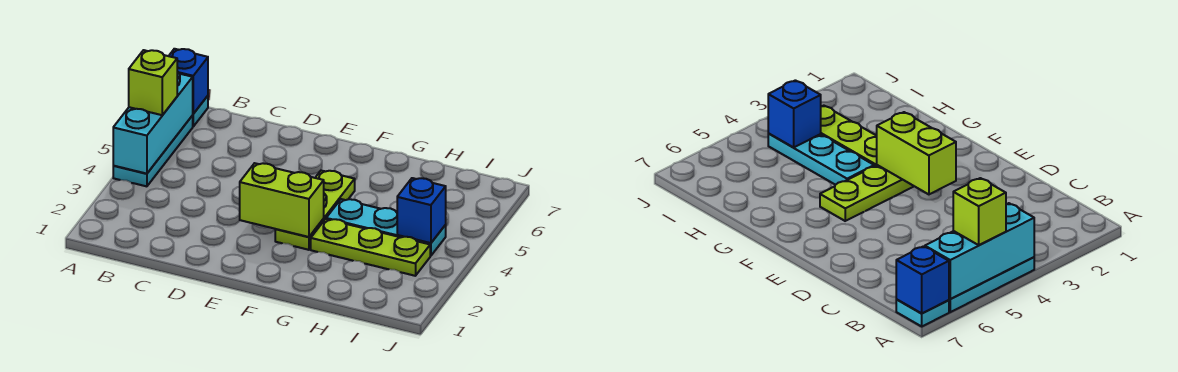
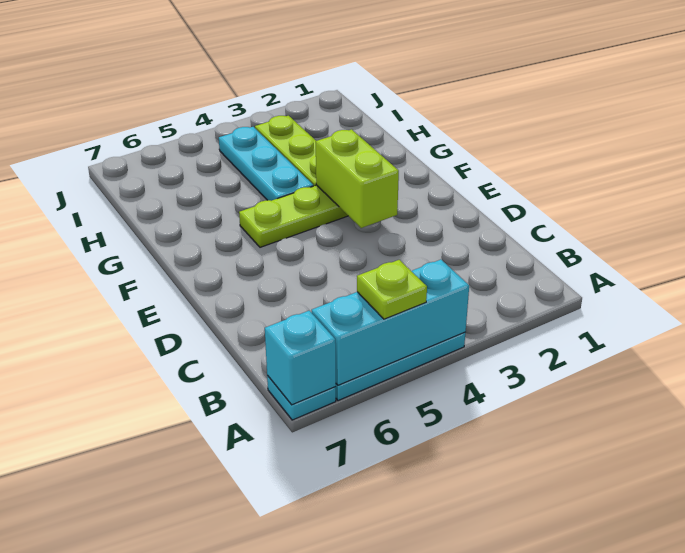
lime brick A5 level 3 -> lime plate A5 level 3
blue brick A7 level 2 -> cyan brick A7 level 2
blue brick I4 level 2 -> none

